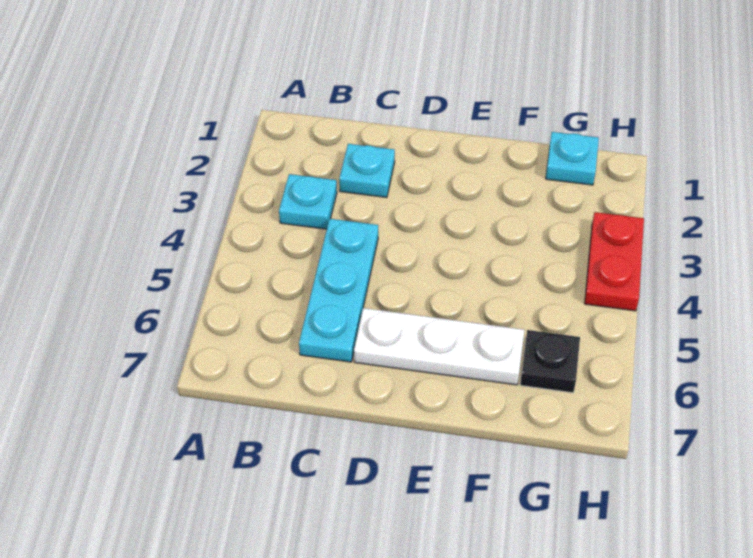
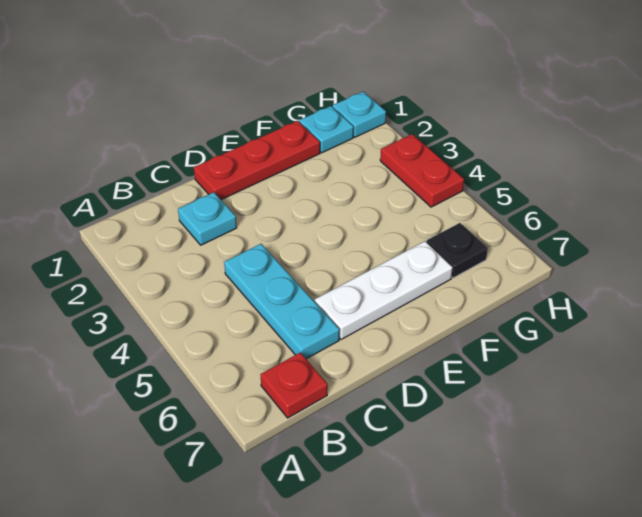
cyan plate B3 level 1 -> cyan plate H1 level 1
none -> red plate B7 level 1
none -> red plate D1:F1 level 1

